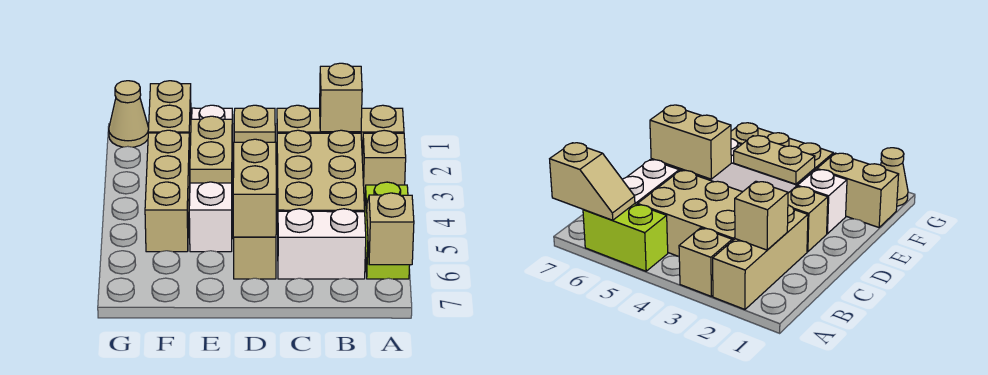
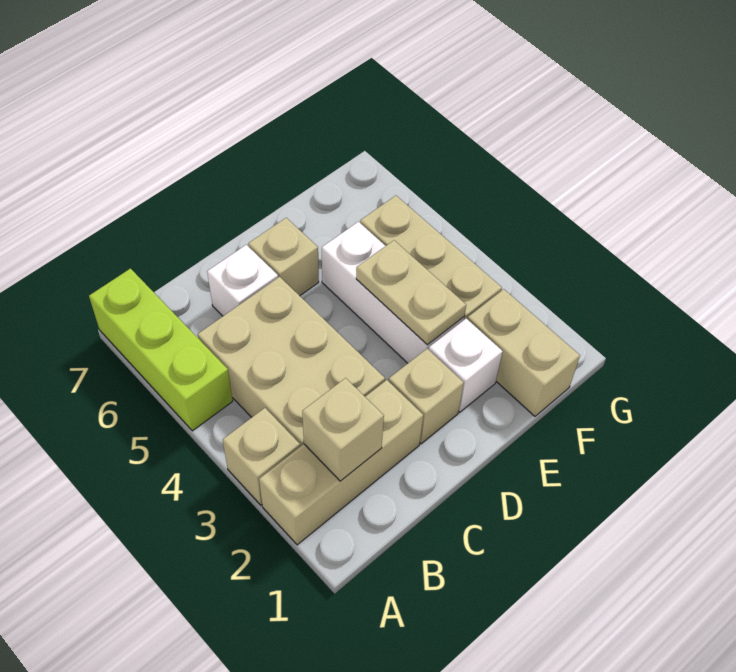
lime brick A5:A6 level 1 -> lime brick A5:A7 level 1
tan slope A6:A7 level 2 top 7 -> none
white brick B6:C6 level 1 -> white brick C6 level 1
tan brick D5:D6 level 2 -> none
tan cone G1 level 1 -> none

